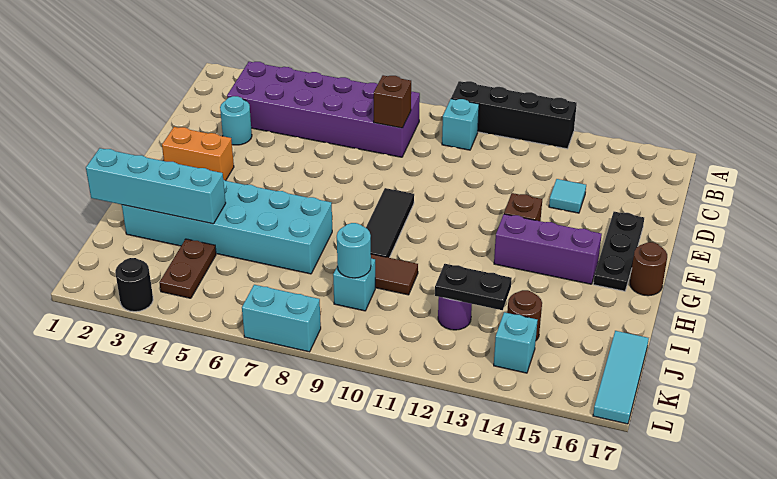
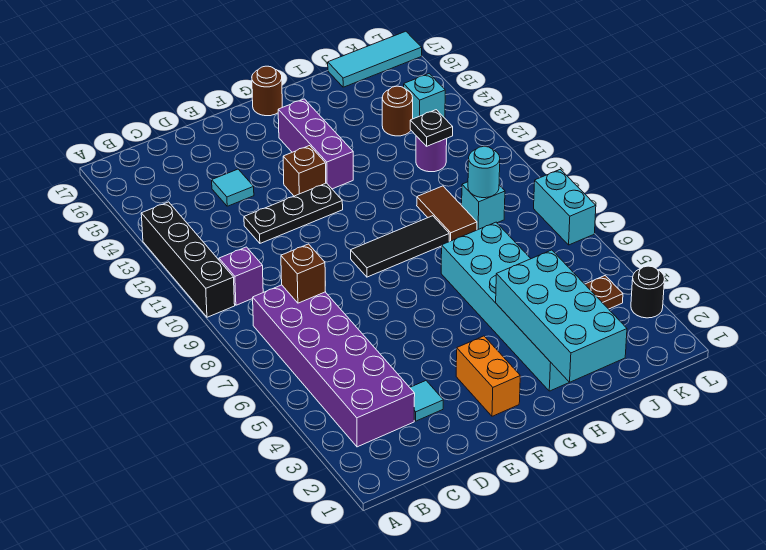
cyan brick B10 level 1 -> purple brick B10 level 1
cyan round brick D3 level 1 -> cyan tile D3 level 1
black plate E16:G16 level 1 -> black plate D12:F12 level 1
cyan brick I1:I4 level 2 -> cyan brick H1:I4 level 2
black plate J12:J13 level 2 -> black plate J12 level 2

